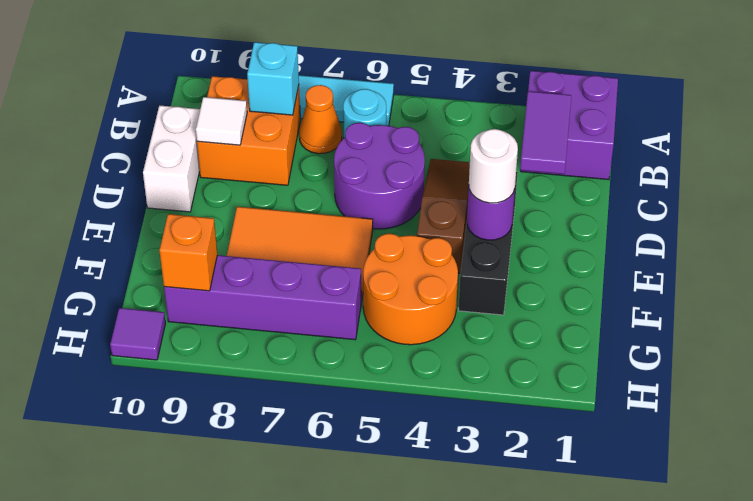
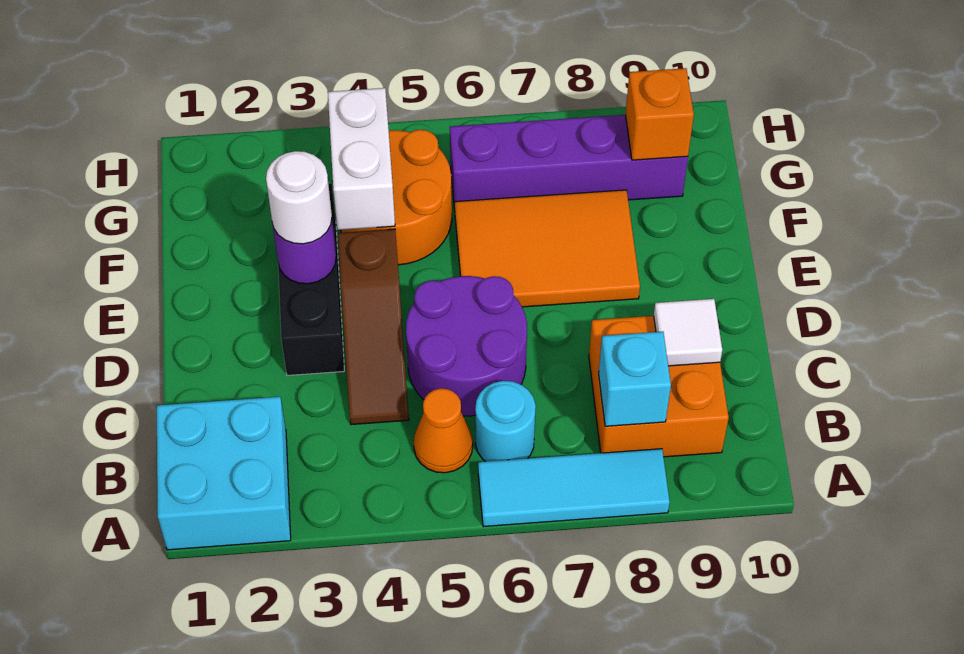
purple brick A1:B2 level 1 -> cyan brick A1:B2 level 1
purple tile B2:C2 level 2 -> none
orange cone B7 level 1 -> orange cone B5 level 1
white brick C10:D10 level 1 -> white brick F4:G4 level 2
purple tile H10 level 1 -> none

